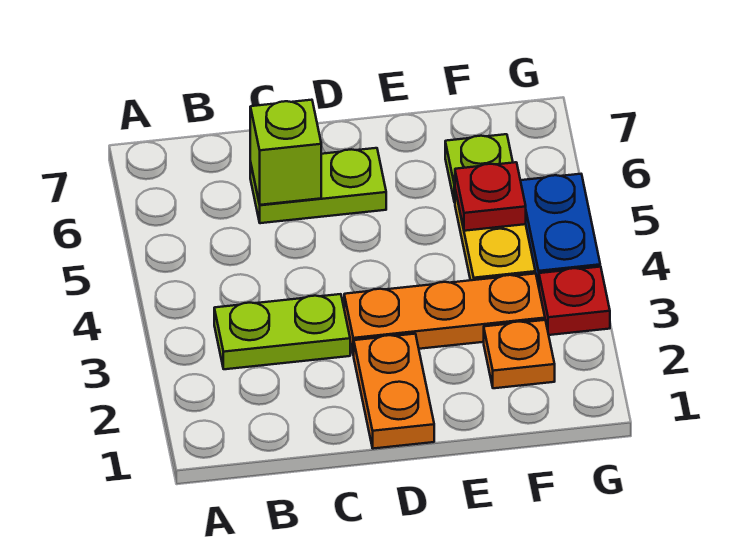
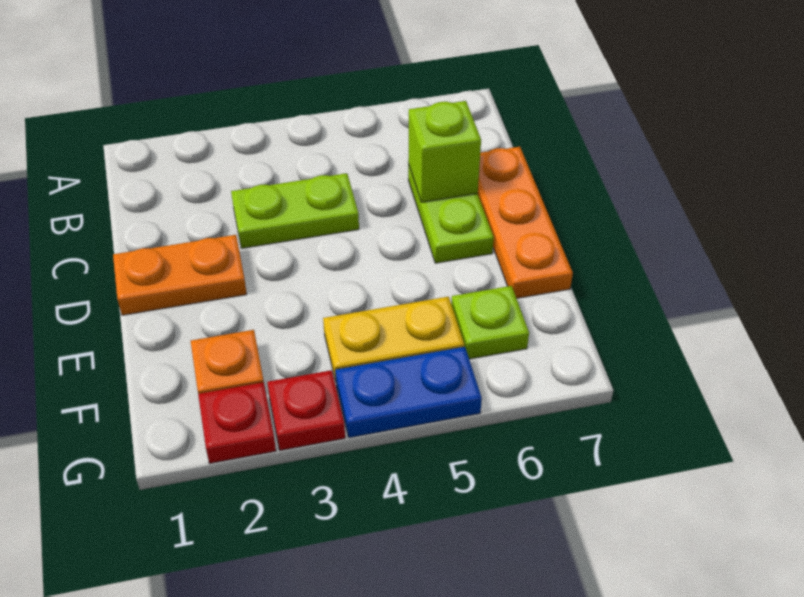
lime plate B3:C3 level 1 -> lime plate C3:C4 level 1
orange plate D3:F3 level 1 -> orange plate C7:E7 level 1
red plate F5 level 2 -> red plate G2 level 1

